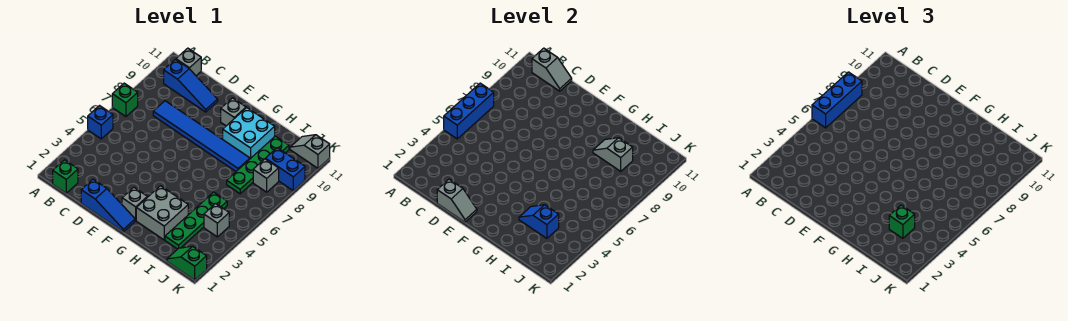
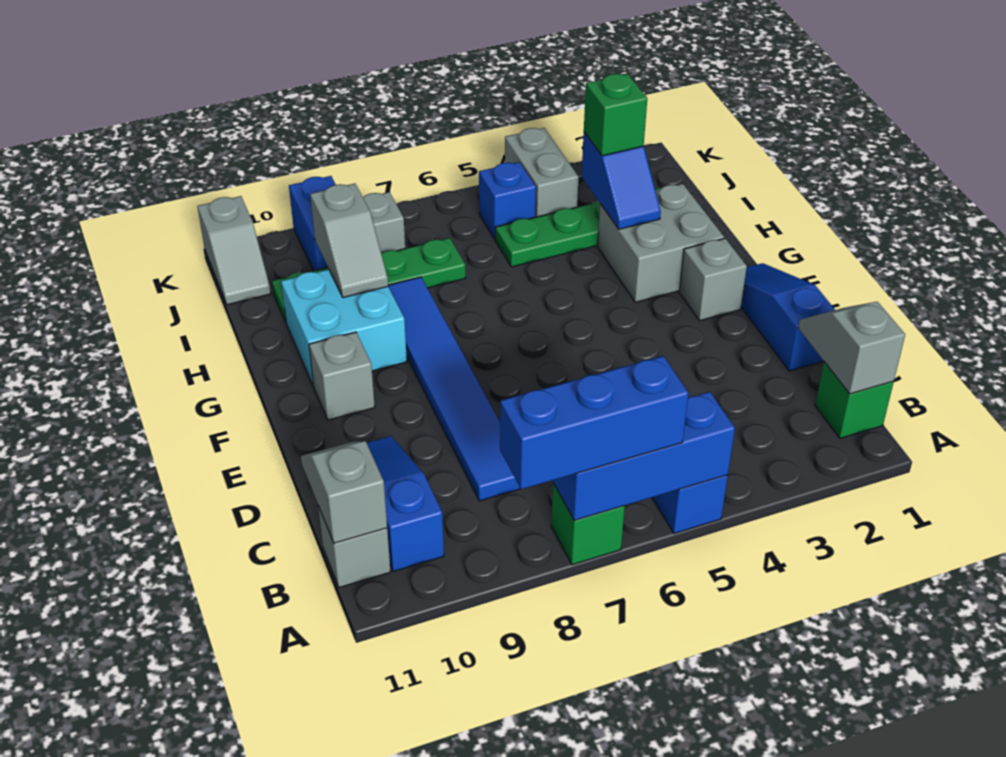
grey slope D1:E1 level 2 top D -> grey slope B1:C1 level 2 top B
green slope J1:K1 level 1 top K -> none
grey brick J4 level 1 -> grey brick J4:K4 level 1
none -> blue brick J5 level 1

